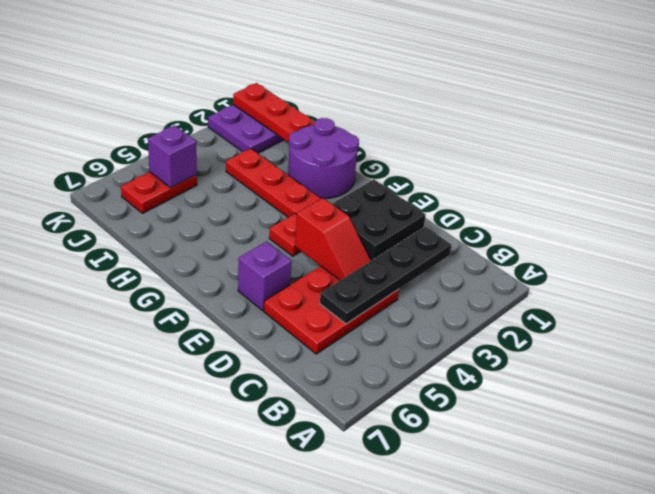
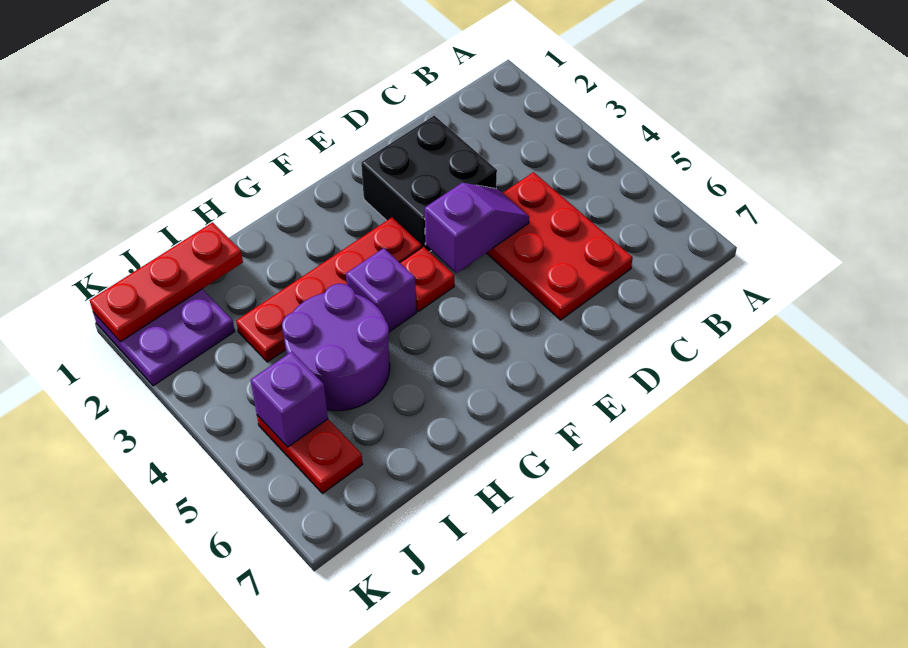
black plate C2:C5 level 2 -> none
red slope D4:E4 level 2 top E -> purple slope D4:E4 level 2 top E
purple brick E6 level 1 -> purple brick G4 level 1
purple round brick G1:H2 level 1 -> purple round brick H4:I5 level 1

